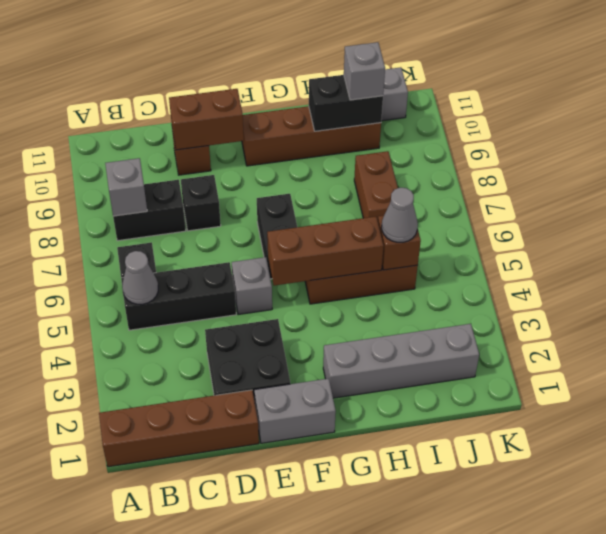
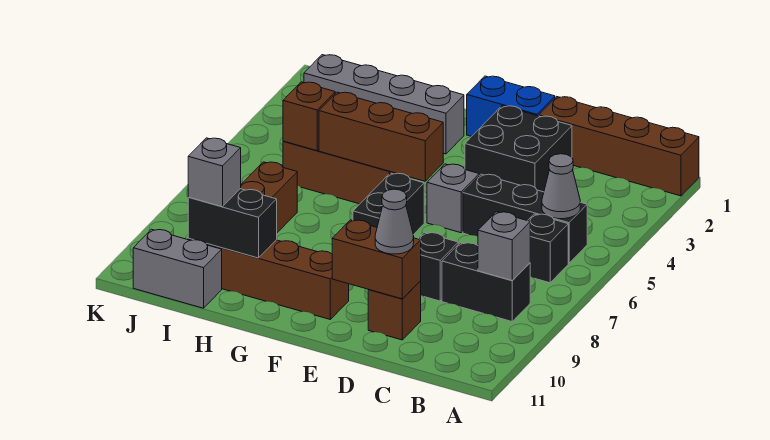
grey brick E1:F1 level 1 -> blue brick E1:F1 level 1
grey cone I5 level 3 -> grey cone D10 level 3

